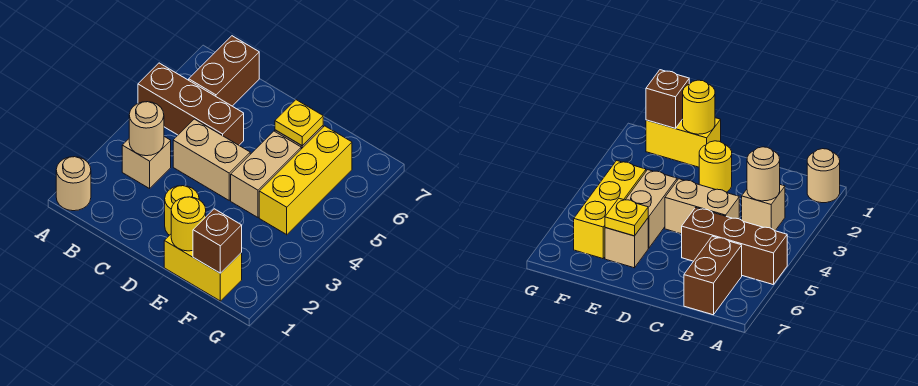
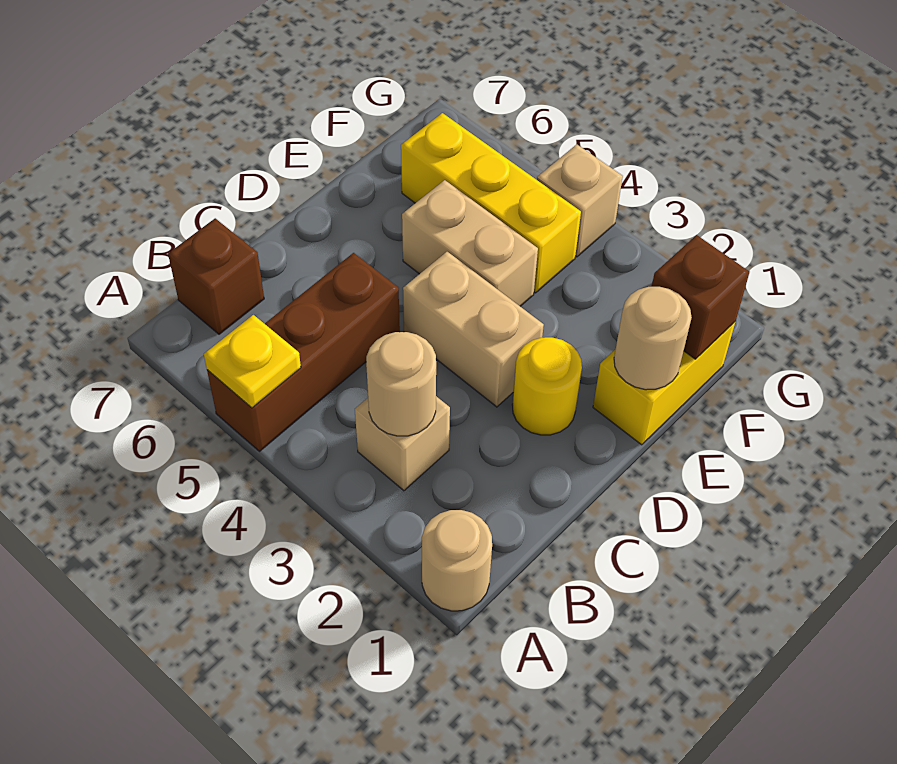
brown brick B6:B7 level 1 -> brown brick B7 level 1
tan brick C4:D4 level 1 -> tan brick D3:D4 level 1
yellow round brick E1 level 2 -> tan round brick E1 level 2
tan brick E6 level 1 -> tan brick G4 level 1
yellow plate E6 level 2 -> yellow plate A5 level 2

